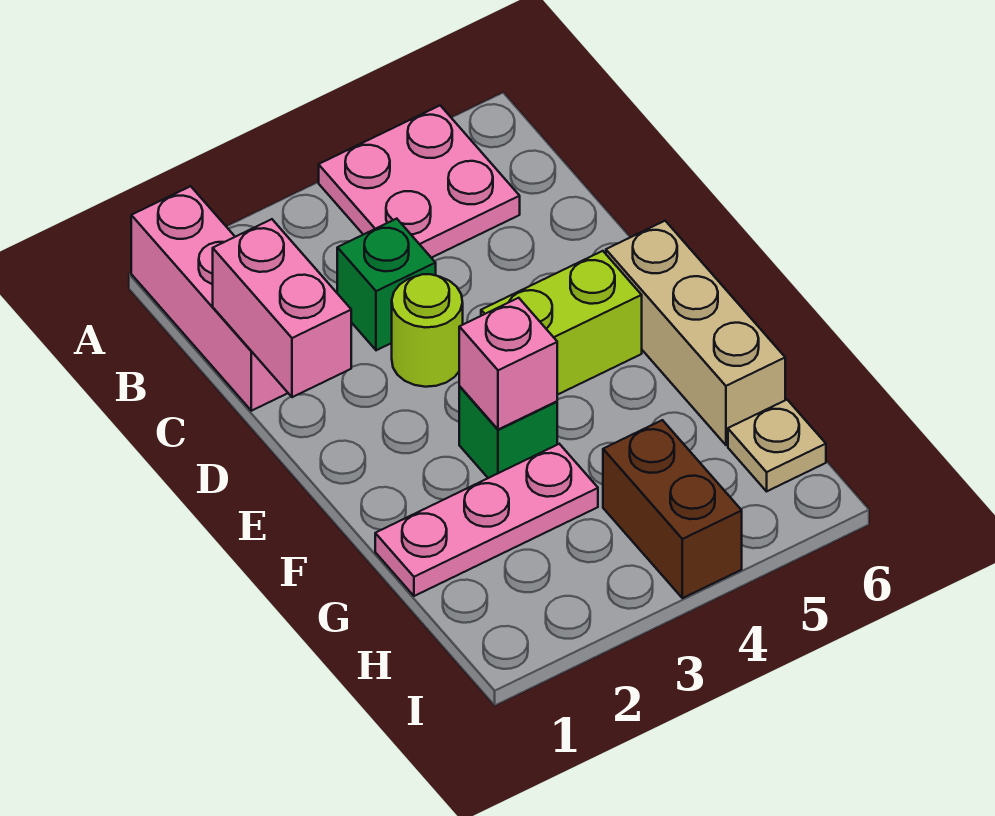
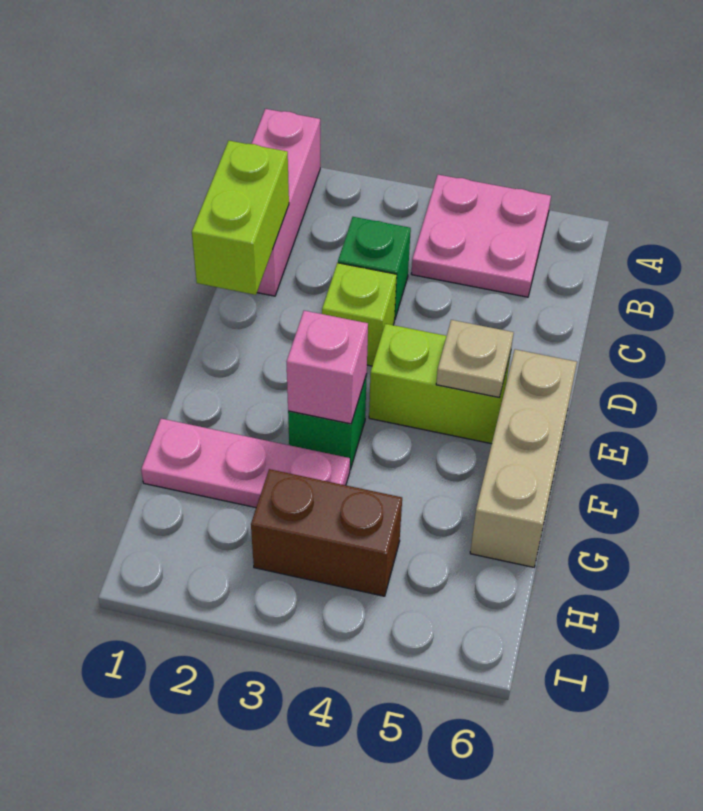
pink brick C1:D1 level 2 -> lime brick C1:D1 level 2
lime round brick D3 level 1 -> lime brick D3 level 1
brown brick H4:I4 level 1 -> brown brick H3:H4 level 1
tan plate H6 level 1 -> tan plate E5 level 2

